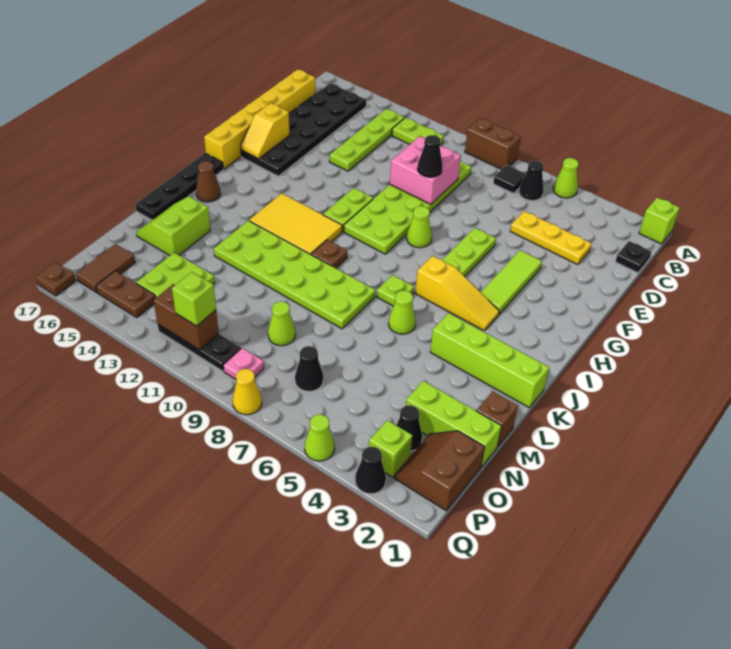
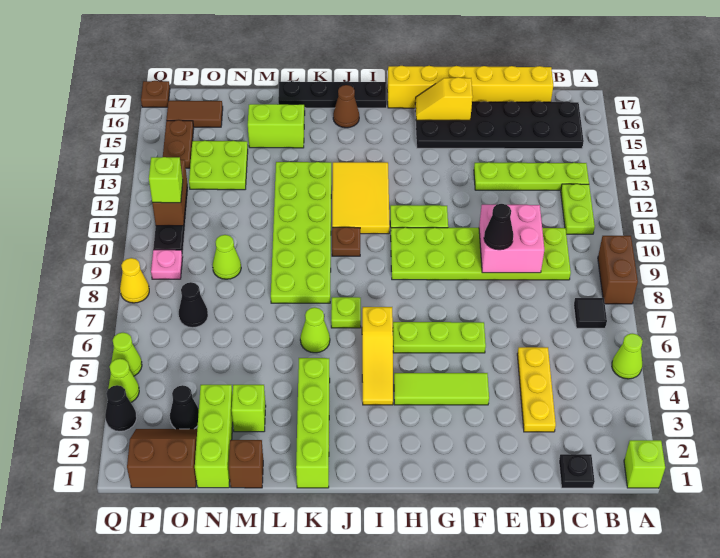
black cone B6 level 1 -> none
lime cone G8 level 1 -> lime cone Q4 level 1
lime brick P3 level 1 -> lime brick M3 level 1

